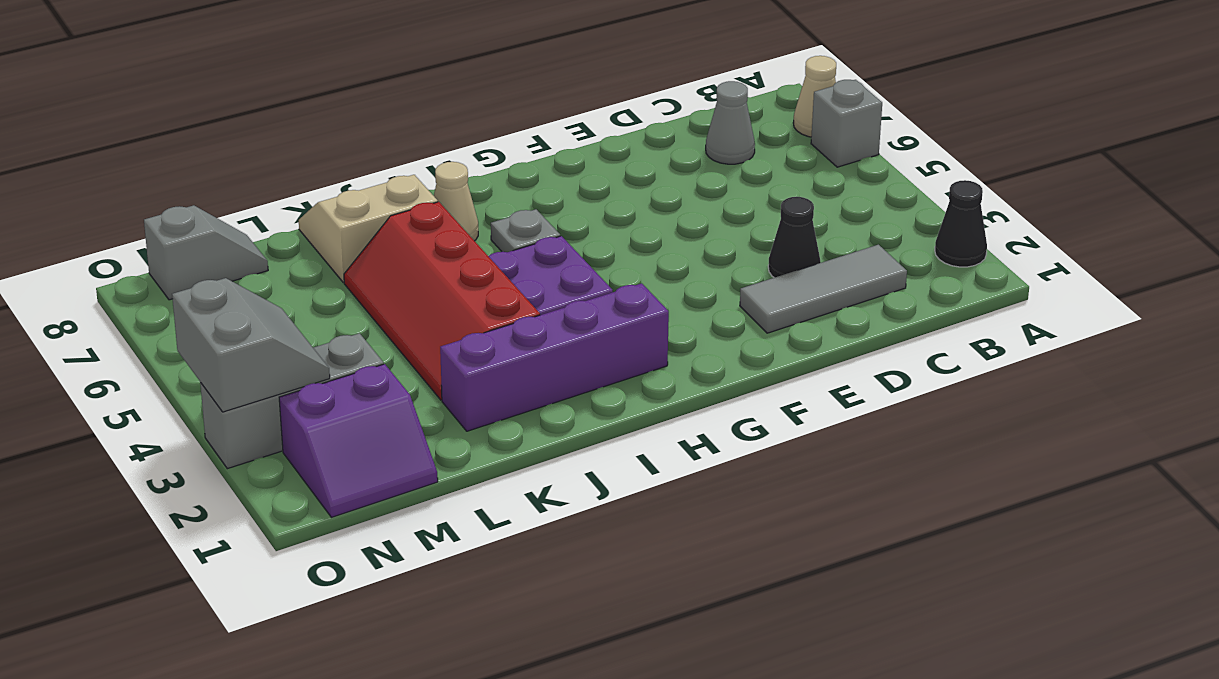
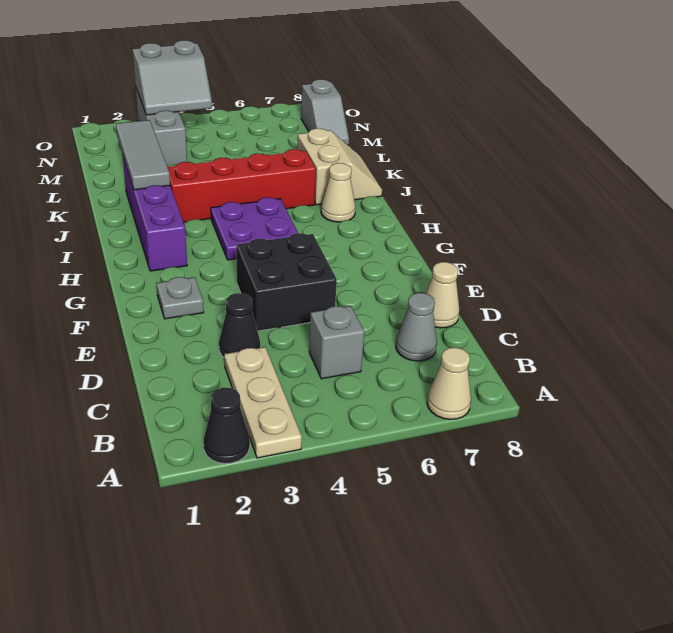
none -> tan plate A3:C3 level 1
grey brick A6 level 1 -> grey brick C5 level 1
grey tile C2:E2 level 1 -> grey tile J2:L2 level 2
none -> tan cone D8 level 1
none -> black brick E4:F5 level 1
grey plate H6 level 1 -> grey plate F2 level 1
purple slope M1:N2 level 1 top 2 -> none

